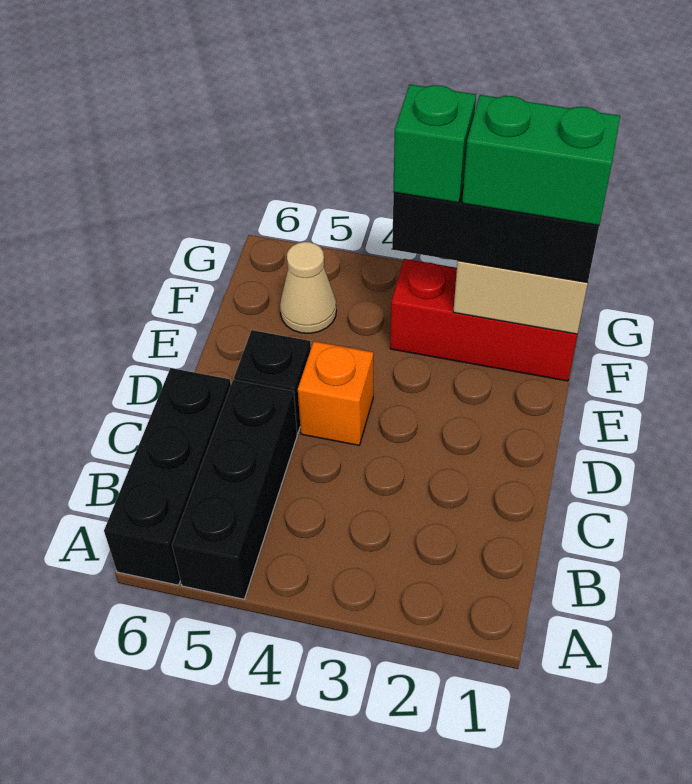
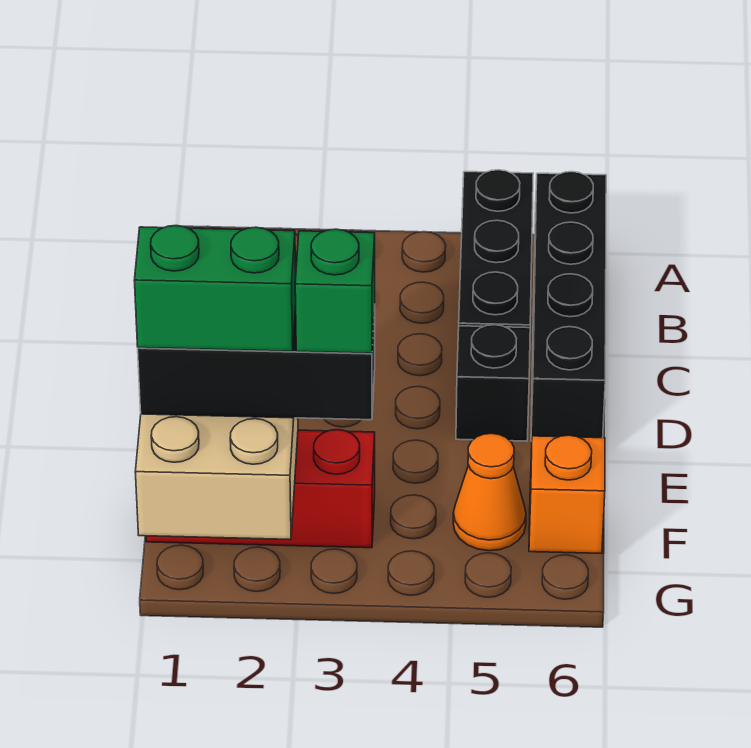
black brick A6:C6 level 1 -> black brick A6:D6 level 1
orange brick D4 level 1 -> orange brick F6 level 1
tan cone F5 level 1 -> orange cone F5 level 1

